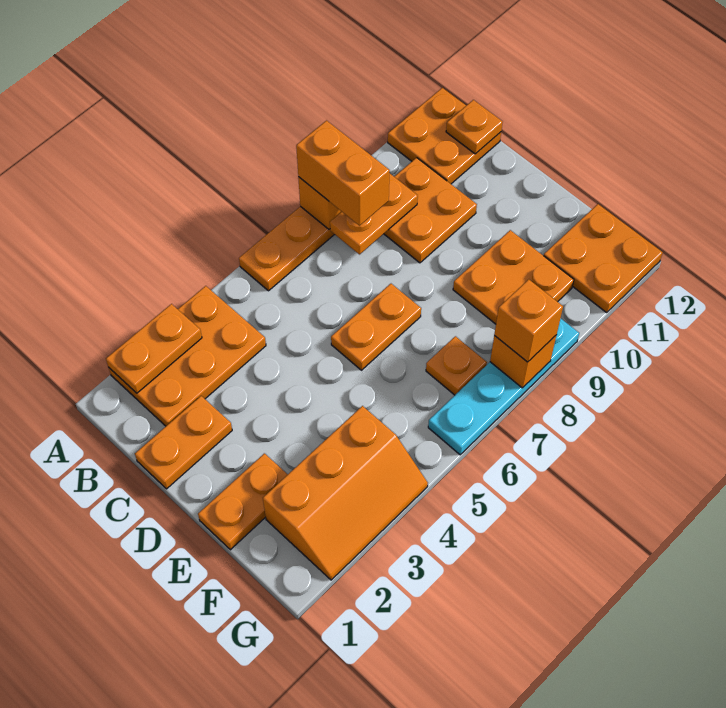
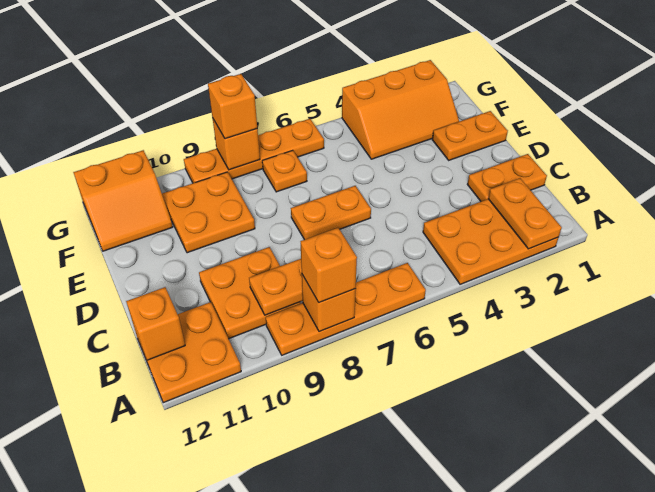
orange plate A2:A3 level 2 -> orange plate A2:B2 level 2
orange brick A8:B8 level 3 -> orange brick A8 level 3
orange plate B12 level 2 -> orange brick B12 level 2
orange slope F2:G4 level 1 top F -> orange slope F2:G4 level 1 top G
orange plate F11:G12 level 1 -> orange slope F11:G12 level 1 top G
cyan plate G6:G9 level 1 -> orange plate G6:G9 level 1

